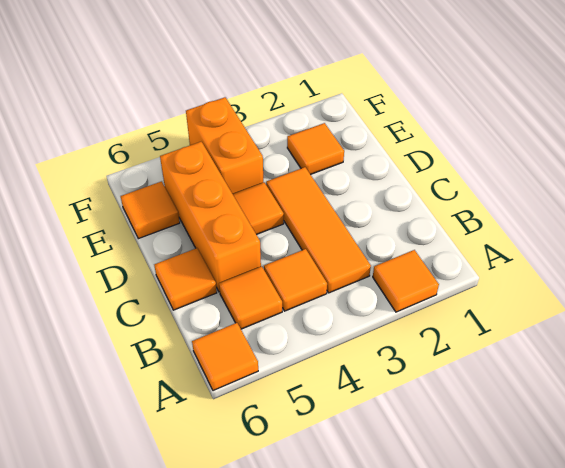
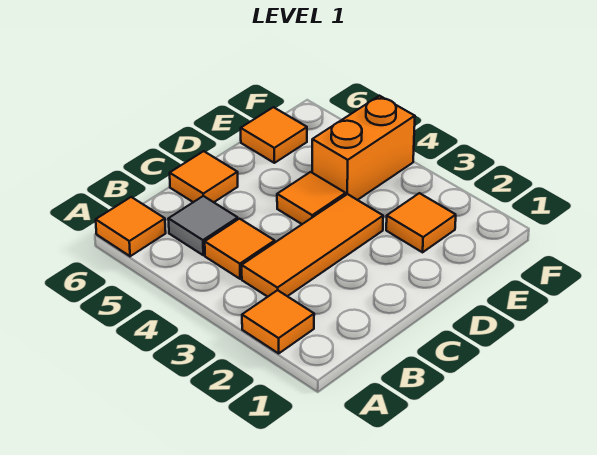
orange tile B5 level 1 -> grey tile B5 level 1
orange brick C5:E5 level 1 -> none

